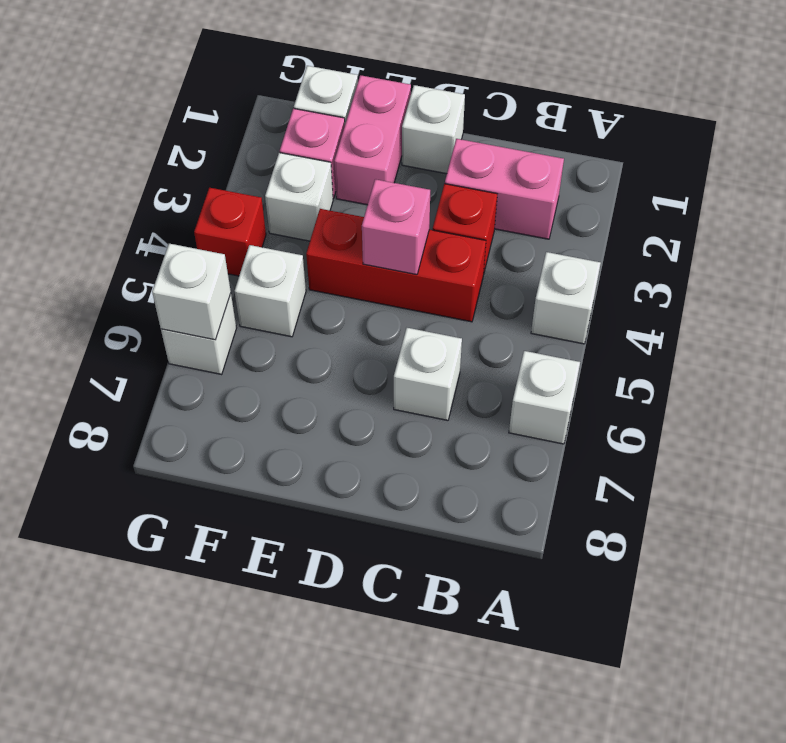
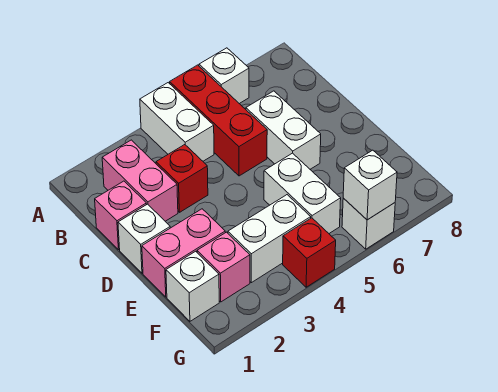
white brick A4 level 1 -> white brick A4:B4 level 1
red brick C4:E4 level 1 -> red brick A5:C5 level 1
white brick C6 level 1 -> white brick C6:D6 level 1
pink brick D4 level 2 -> pink brick C1 level 1
white brick F3 level 1 -> white brick F3:F4 level 1
white brick F5 level 1 -> white brick E5:F5 level 1

